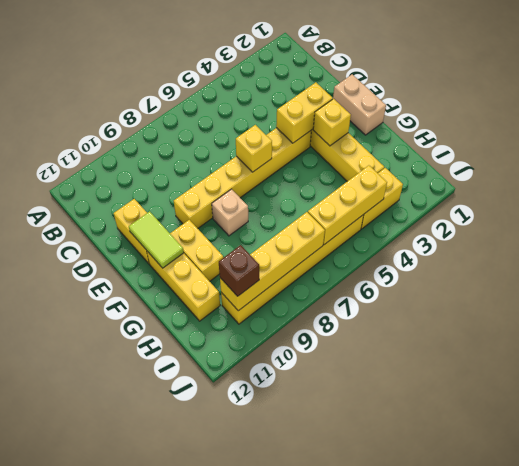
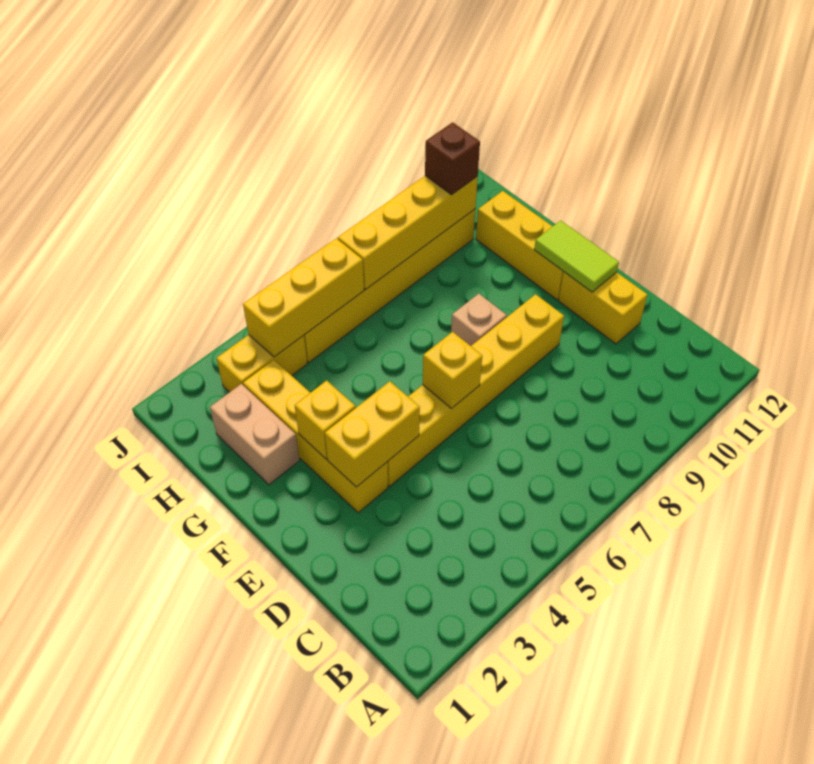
tan brick E1:F1 level 1 -> tan brick G2:H2 level 1
yellow brick F10:G10 level 1 -> none

